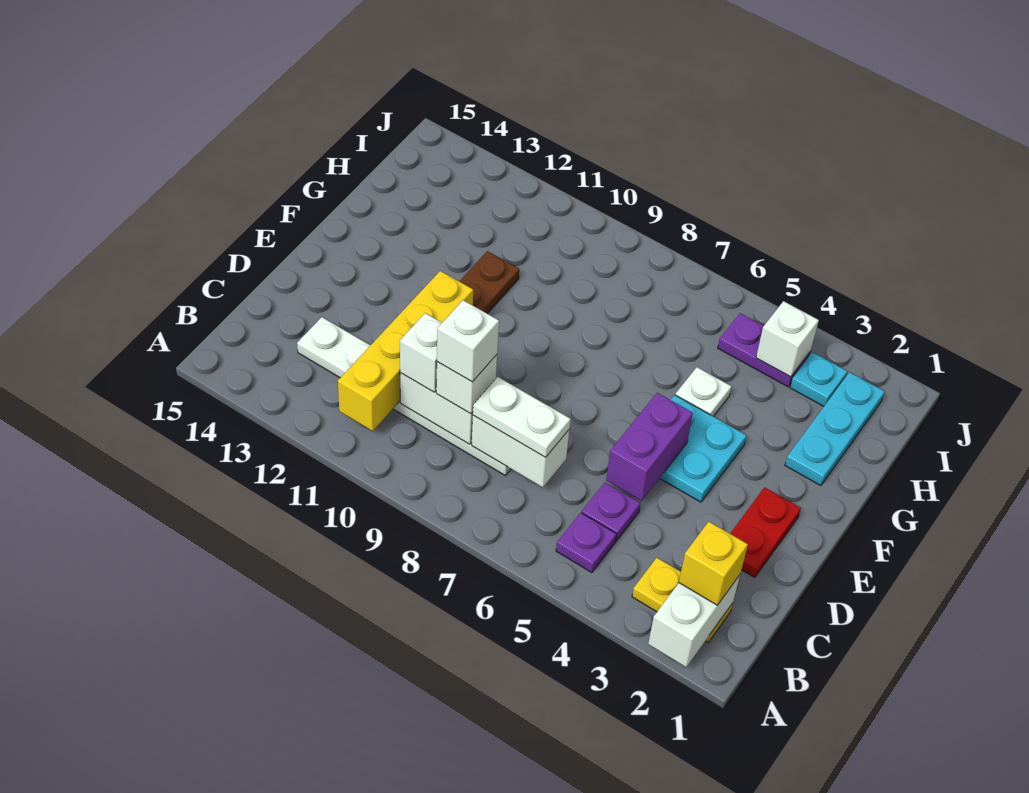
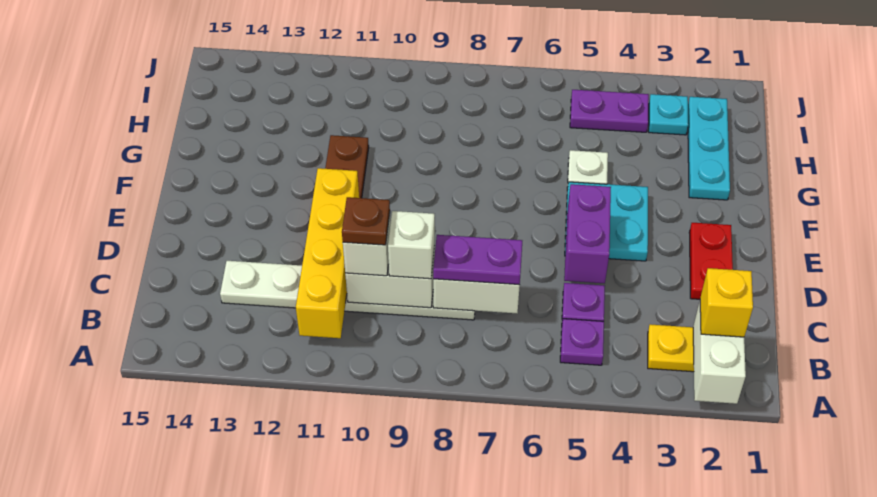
white plate C7:C8 level 3 -> purple plate C7:C8 level 3
white brick C9 level 4 -> none
none -> brown plate C10 level 4
white brick I4 level 2 -> none

